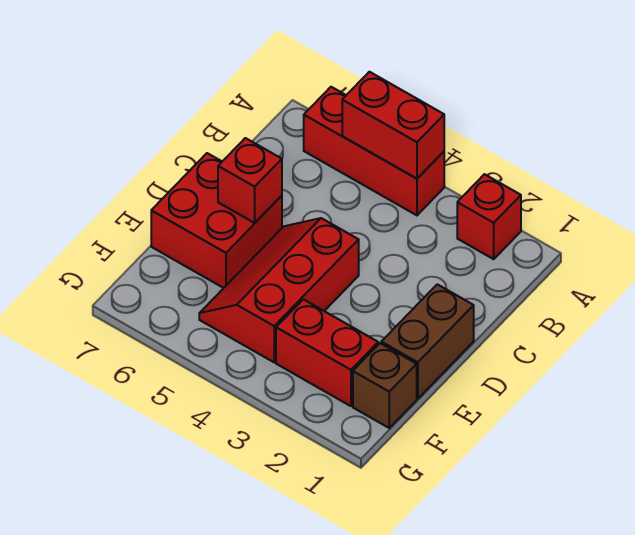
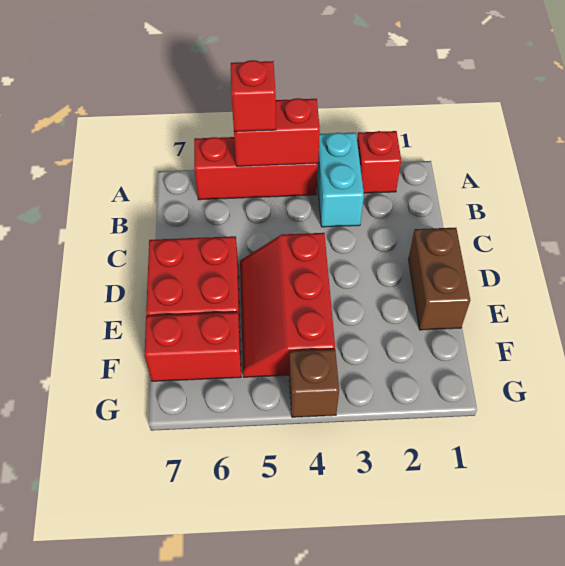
none -> cyan brick A3:B3 level 1
red brick D6 level 2 -> red brick A5 level 3
brown brick F1 level 1 -> brown brick G4 level 1
red brick F2:F3 level 1 -> red brick F6:F7 level 1

